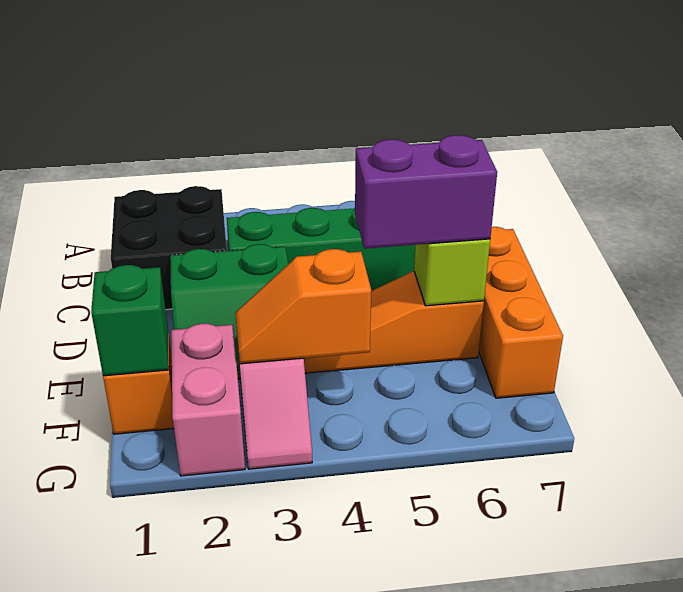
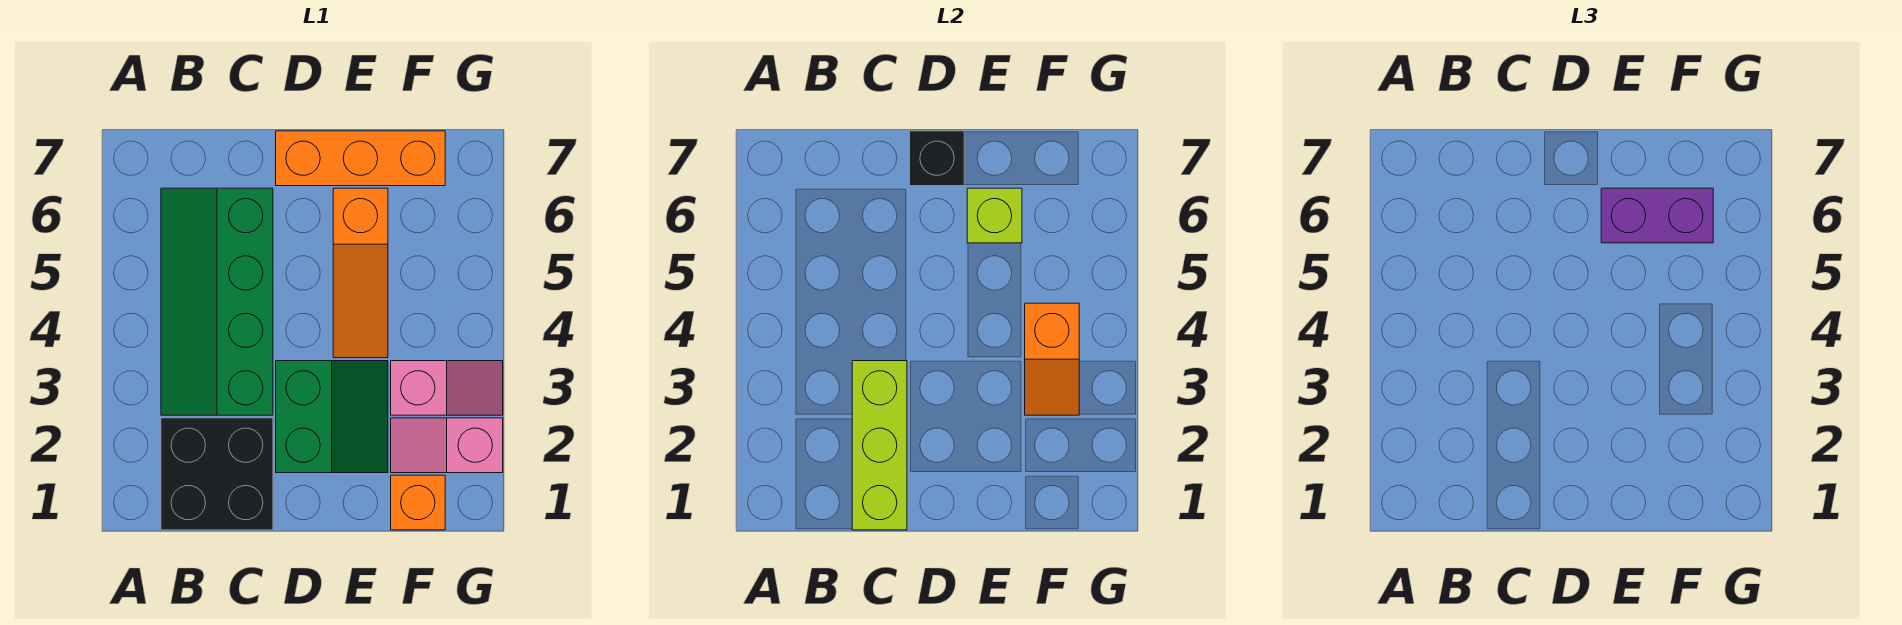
none -> lime brick C1:C3 level 2
none -> black brick D7 level 2
purple brick E5:E6 level 3 -> purple brick E6:F6 level 3
green brick F1 level 2 -> none
pink brick F2:G2 level 1 -> pink slope F2:G2 level 1 top G

